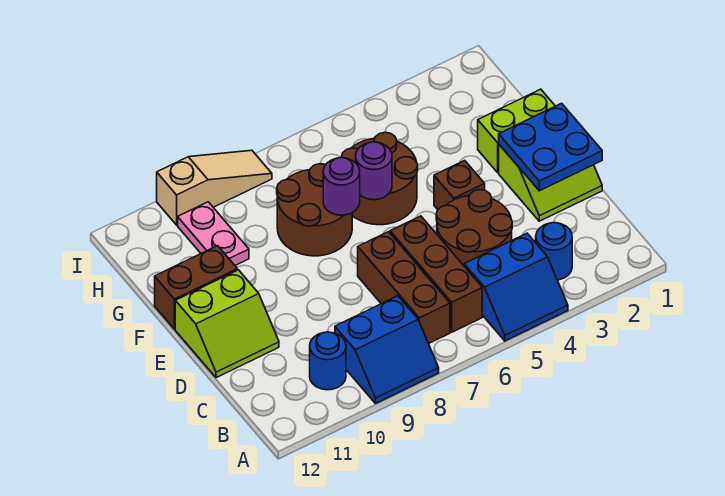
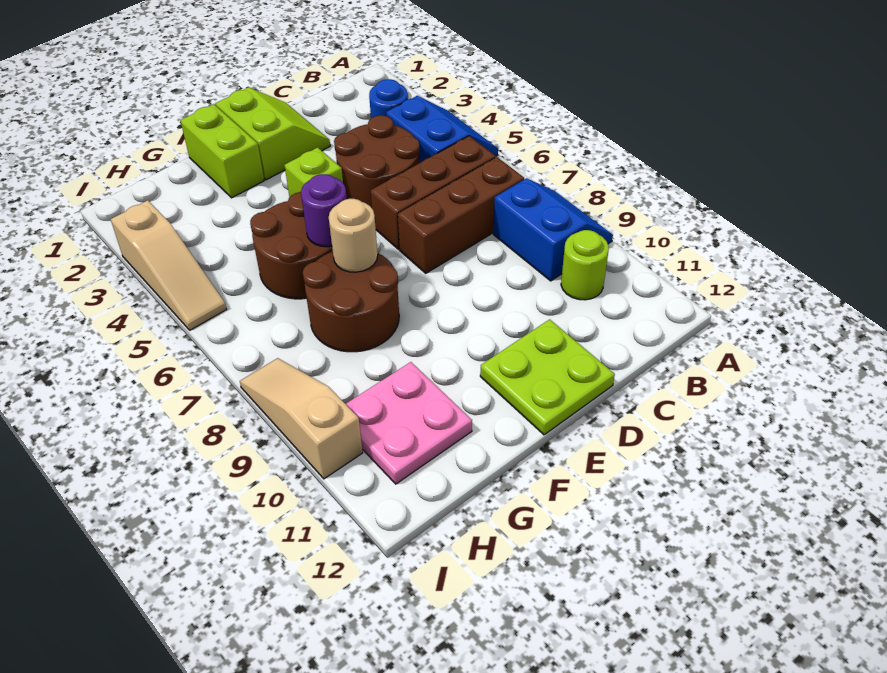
blue round brick B10 level 1 -> lime round brick B10 level 1
blue plate D1:E2 level 2 -> none
lime slope D11:E12 level 1 top E -> lime plate D11:E12 level 1
brown brick E4 level 1 -> lime brick E4 level 1
purple round brick F7 level 2 -> tan round brick F7 level 2
brown brick F11:F12 level 1 -> none
pink plate G10:H10 level 1 -> pink plate G10:H11 level 1
none -> tan slope I3:I5 level 1 top 3

